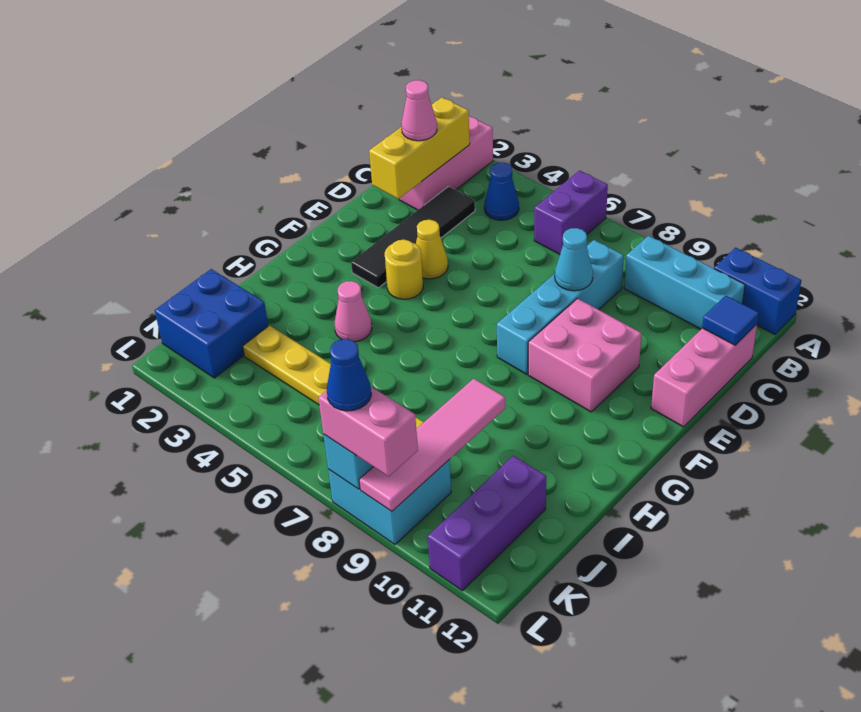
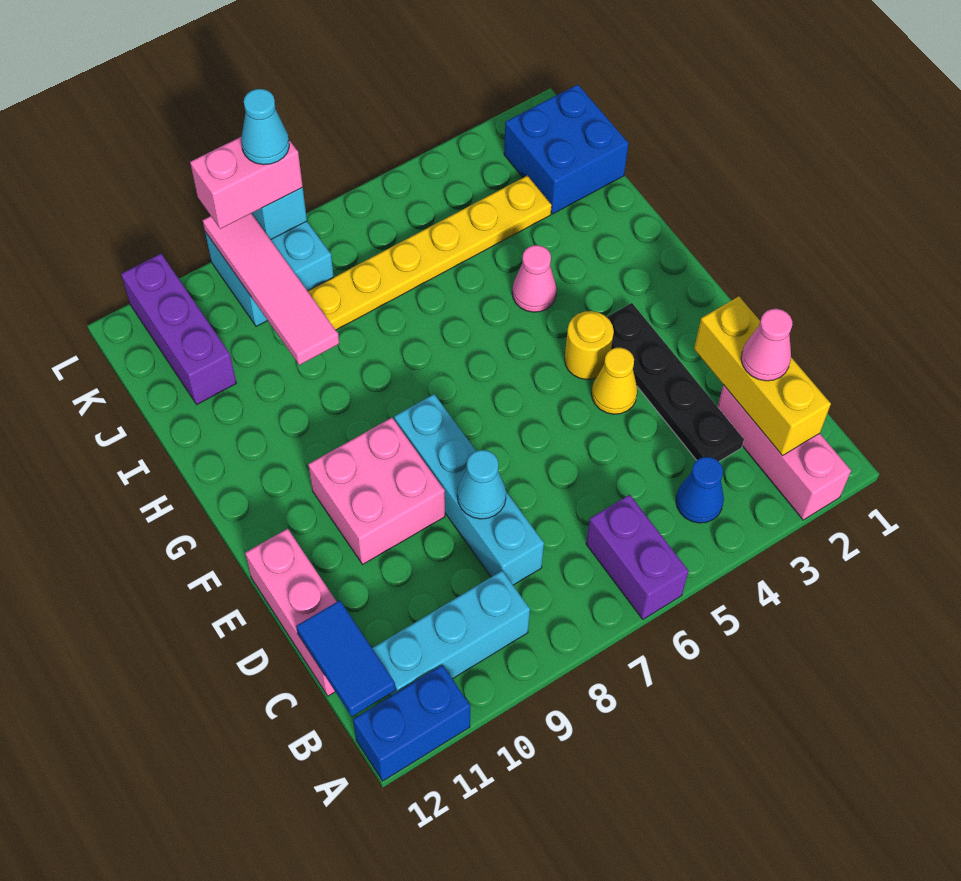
black tile C3:F3 level 1 -> black plate C3:F3 level 1
blue tile C12 level 2 -> blue tile B12:C12 level 2
blue cone L8 level 4 -> cyan cone L8 level 4

